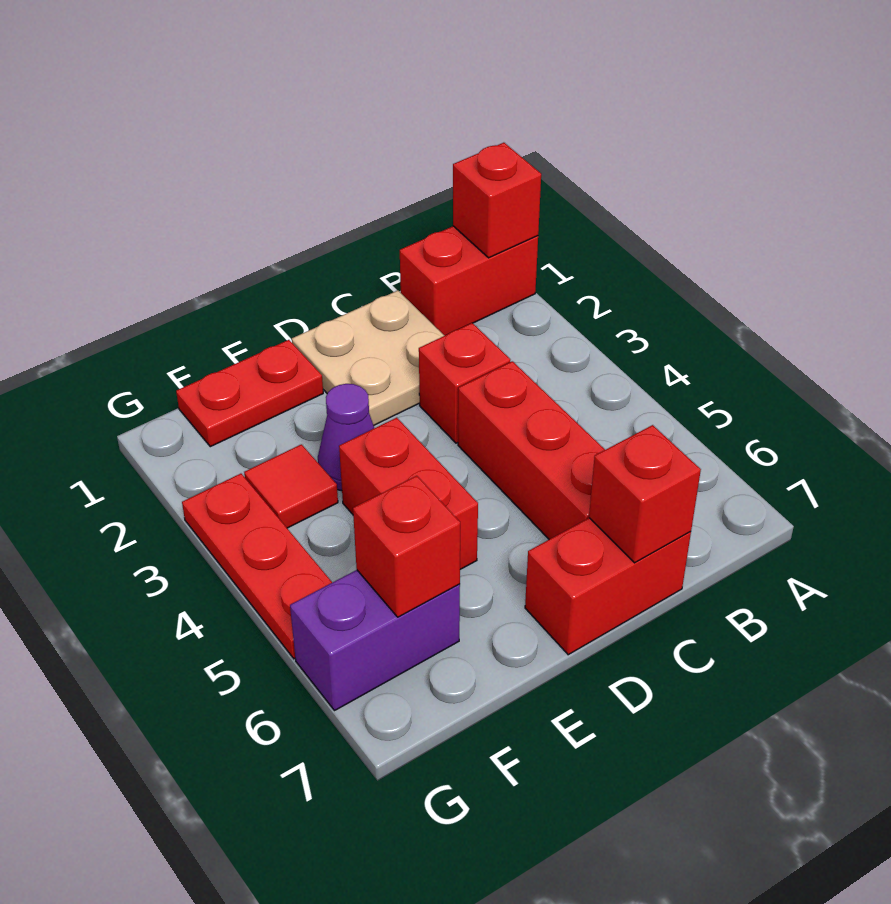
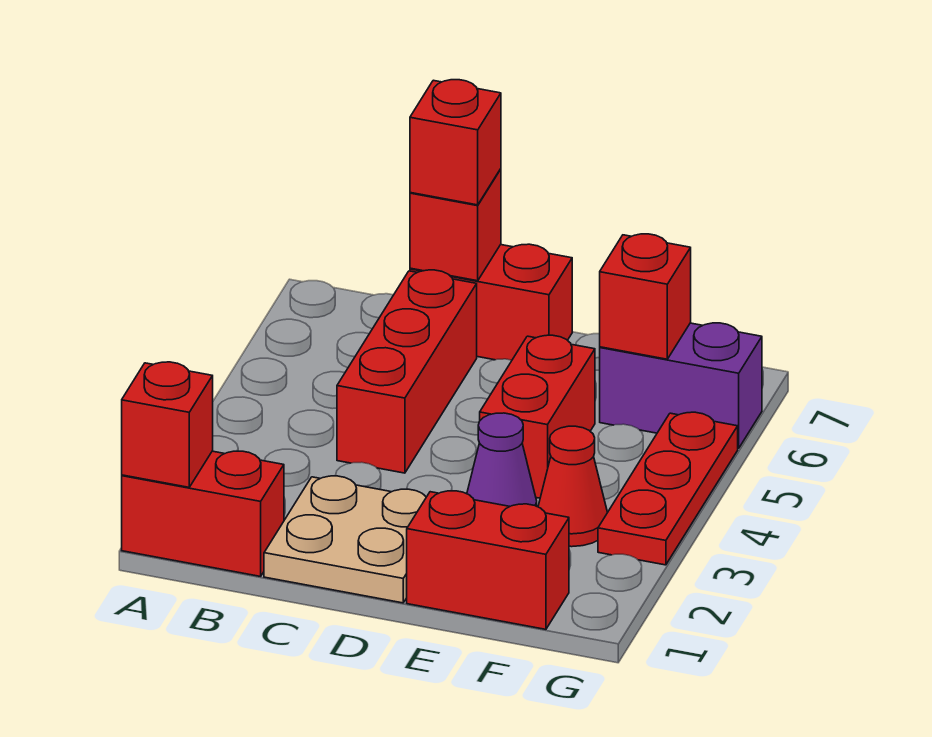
red brick C3 level 1 -> red brick C7 level 3
red plate E1:F1 level 1 -> red brick E1:F1 level 1
red tile F3 level 1 -> red cone F3 level 1

